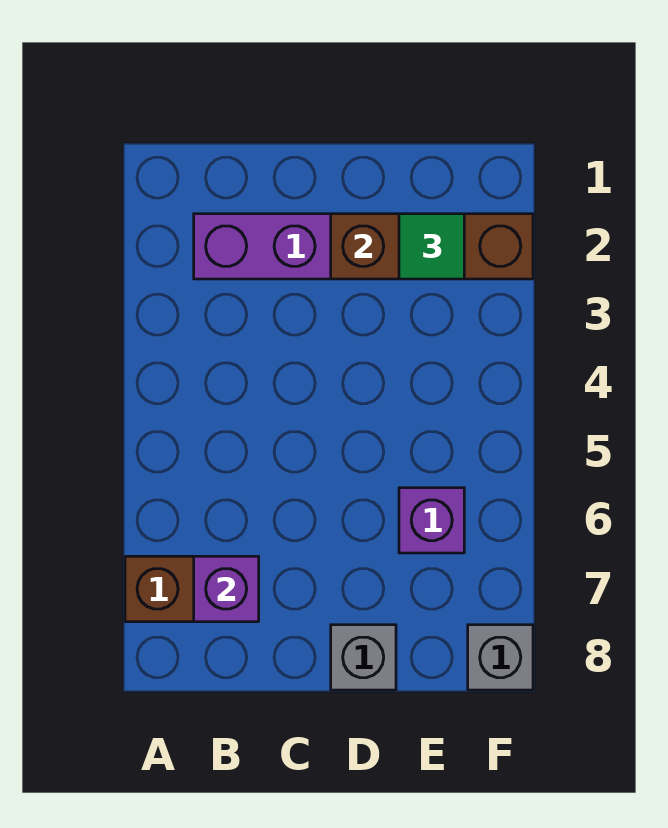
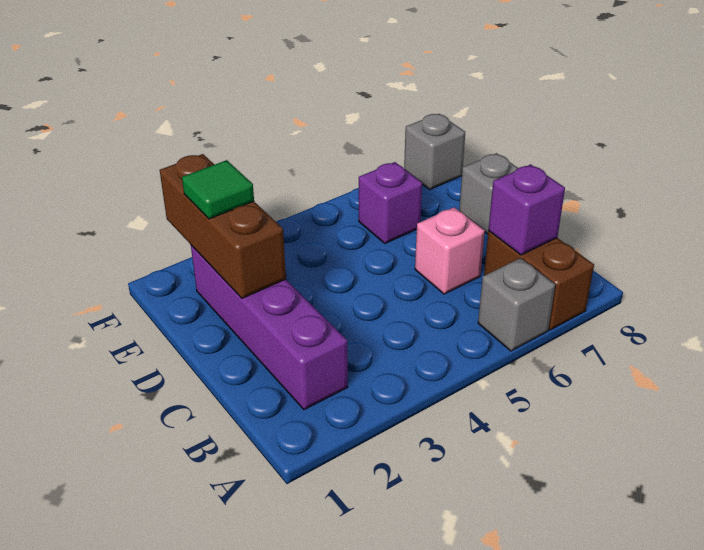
none -> grey brick A6 level 1
none -> pink brick C6 level 1

